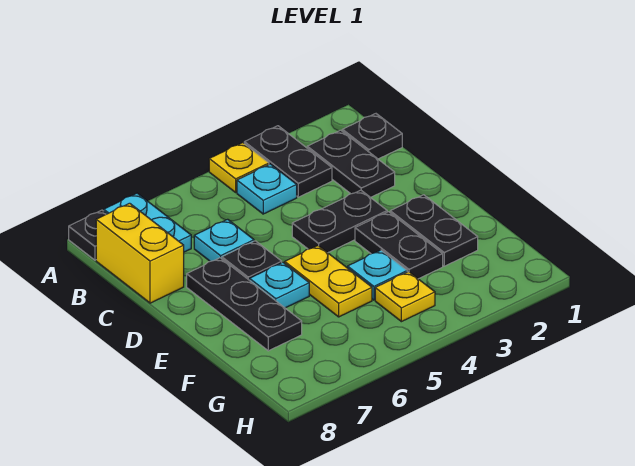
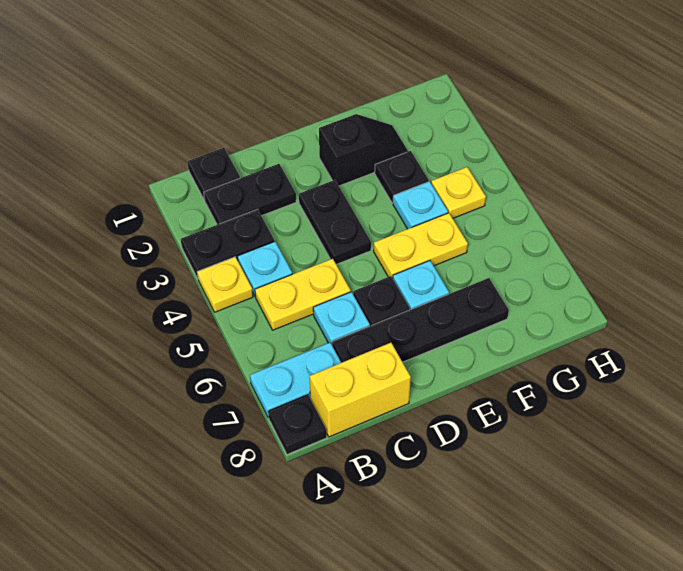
none -> yellow plate B5:C5 level 1
black plate D7:F7 level 1 -> black plate C7:F7 level 1
black plate E2:F2 level 1 -> black slope E2:F2 level 1 top E
black plate E3:F3 level 1 -> black plate F3 level 1

